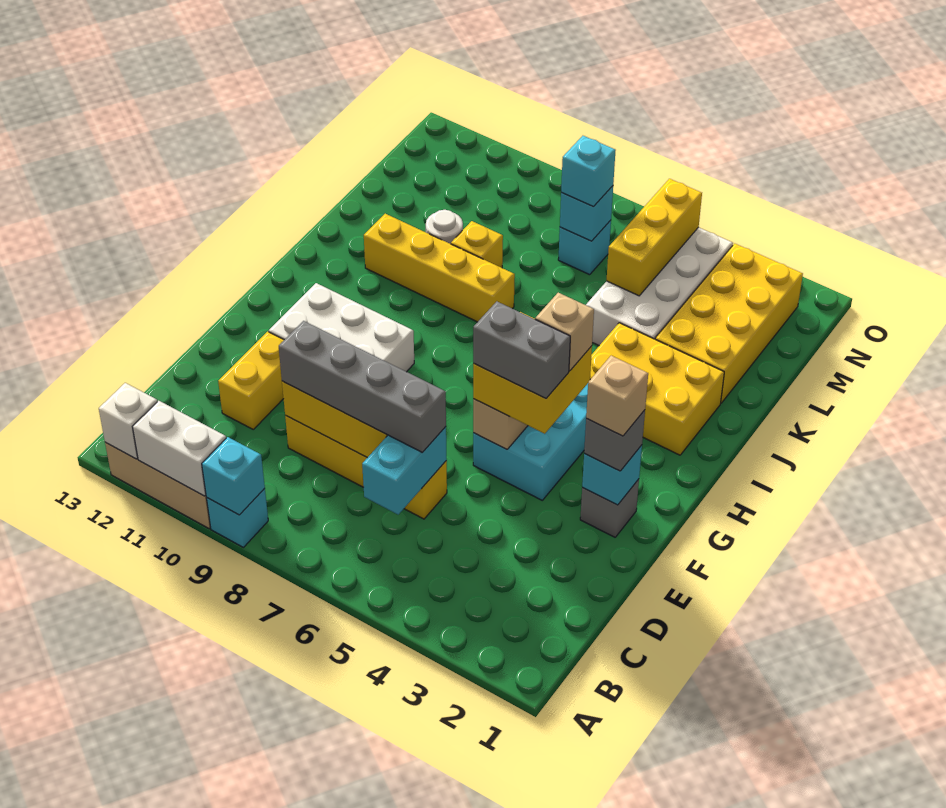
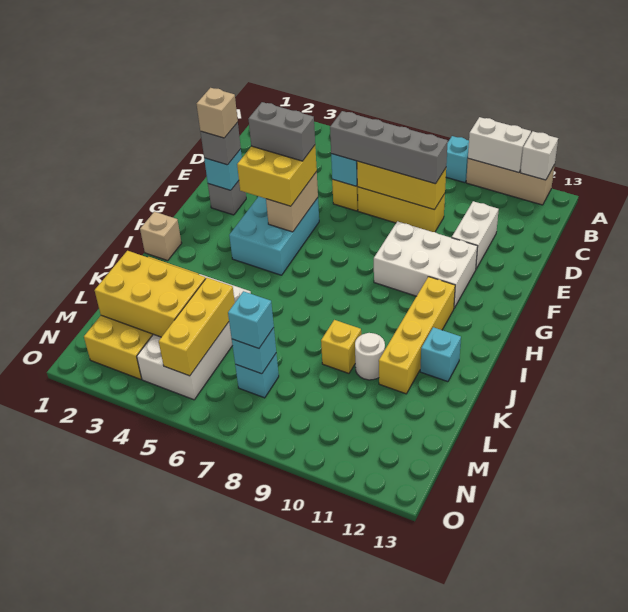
cyan brick A9 level 2 -> cyan brick J12 level 1
yellow brick D11:E11 level 1 -> white brick D11:E11 level 1
tan brick G4 level 4 -> tan brick I1 level 1
yellow brick I2:J4 level 1 -> yellow brick L2:M4 level 2
yellow brick J8:J11 level 1 -> yellow brick H11:K11 level 1

